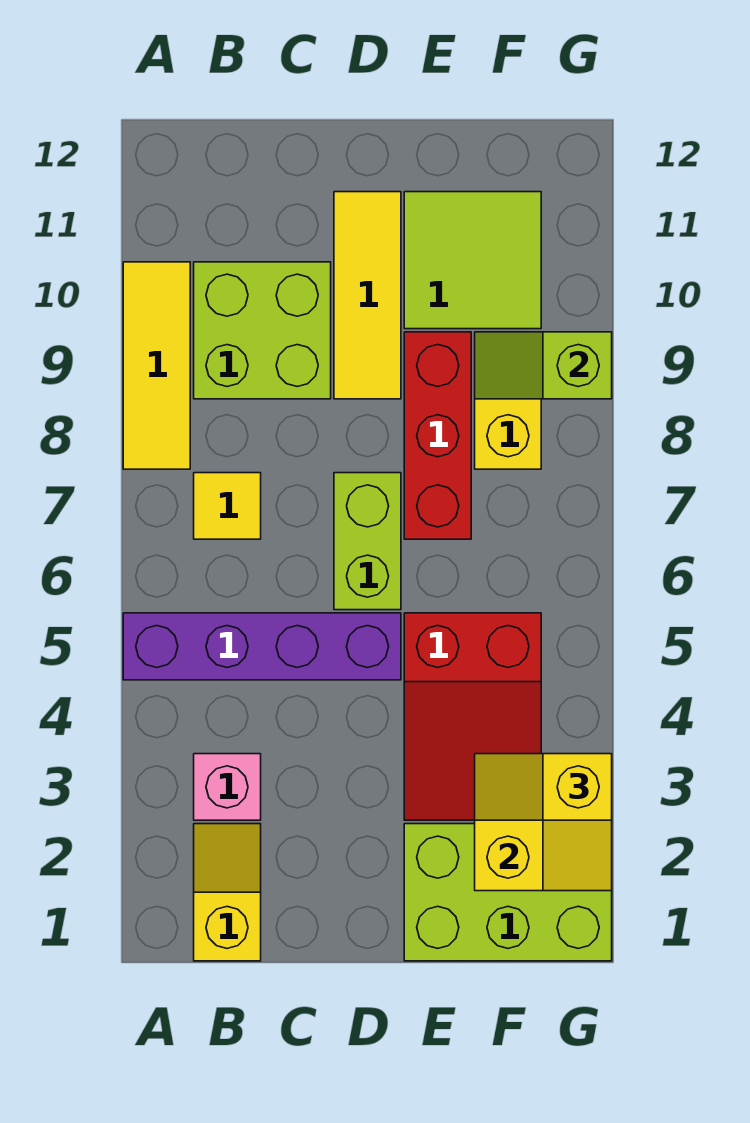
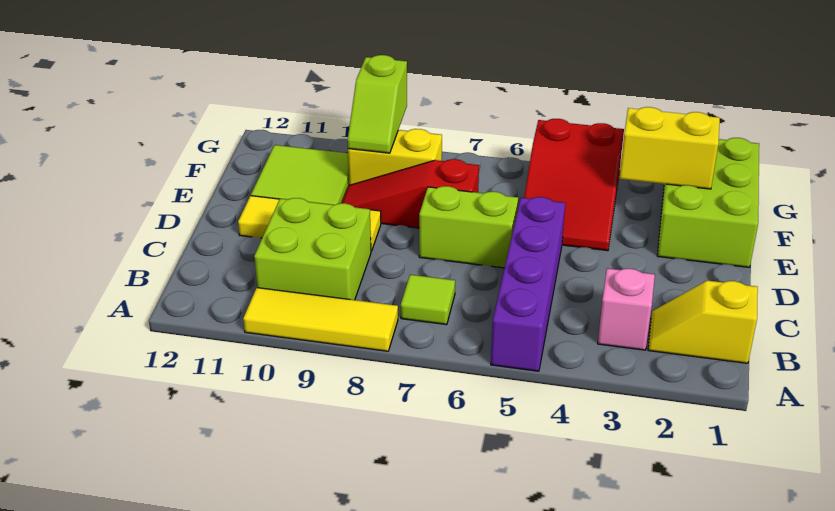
yellow tile B7 level 1 -> lime tile B7 level 1
red slope E3:F5 level 1 top 5 -> red slope E4:G5 level 1 top G
red brick E7:E9 level 1 -> red slope E7:E9 level 1 top 7
yellow slope F3:G3 level 3 top G -> none

